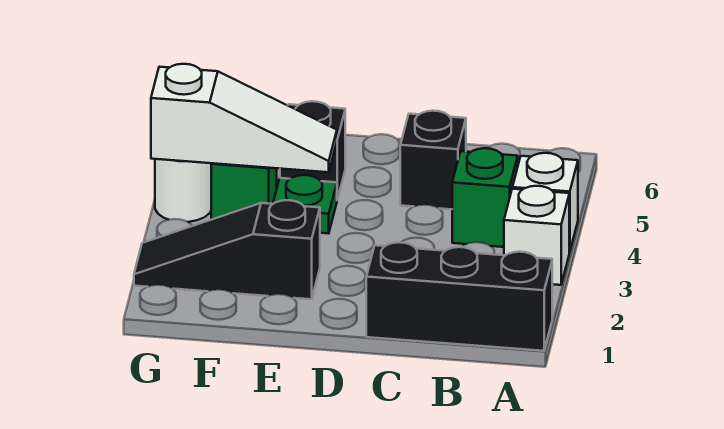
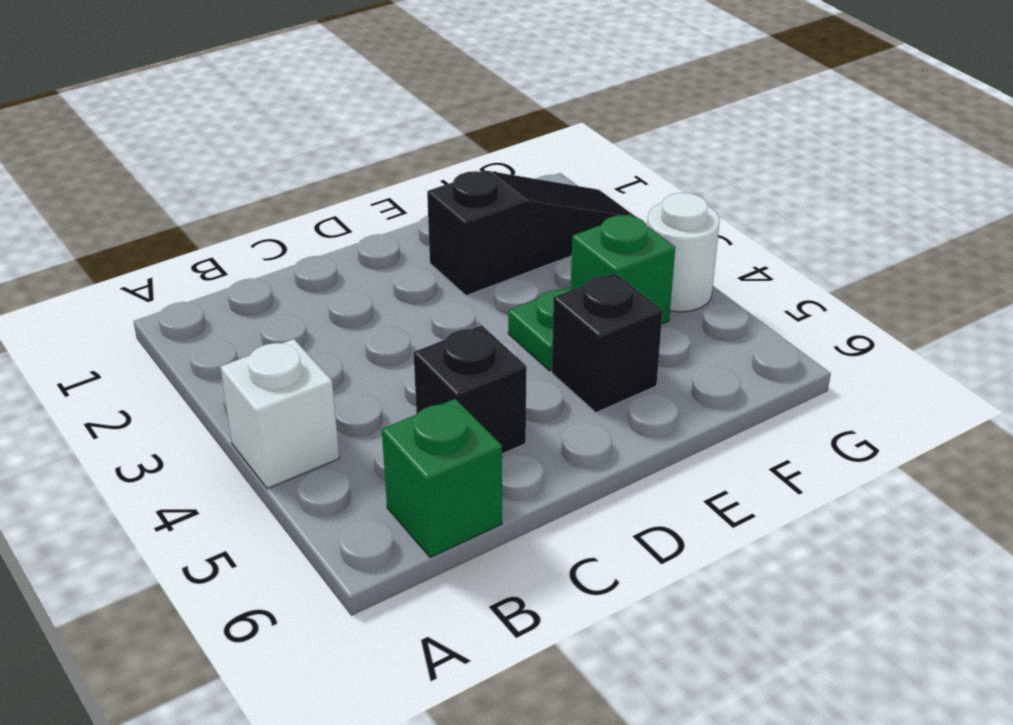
black brick A1:C1 level 1 -> none
white brick A3 level 1 -> none
green brick B4 level 1 -> green brick B6 level 1
white slope E4:G4 level 2 top G -> none

